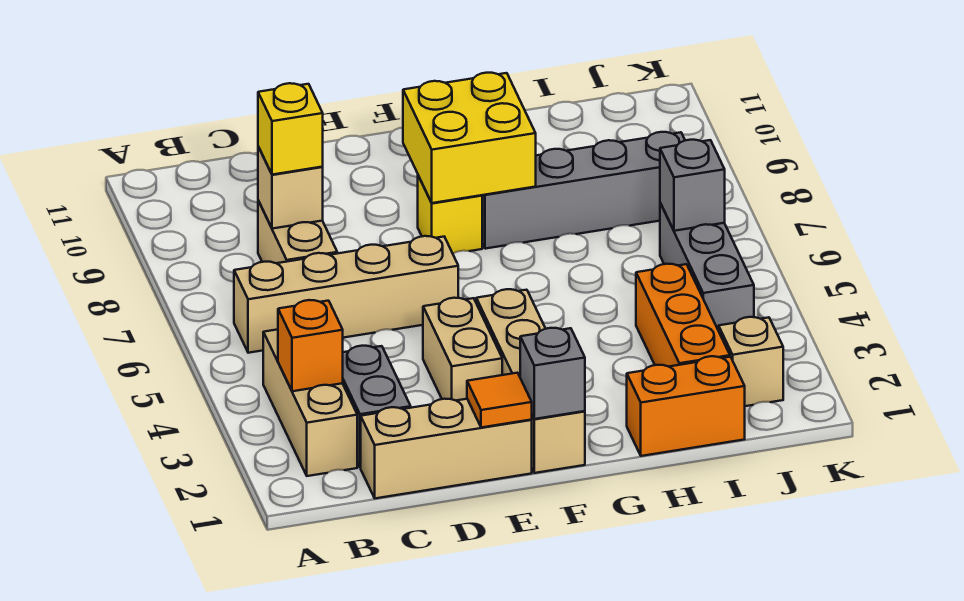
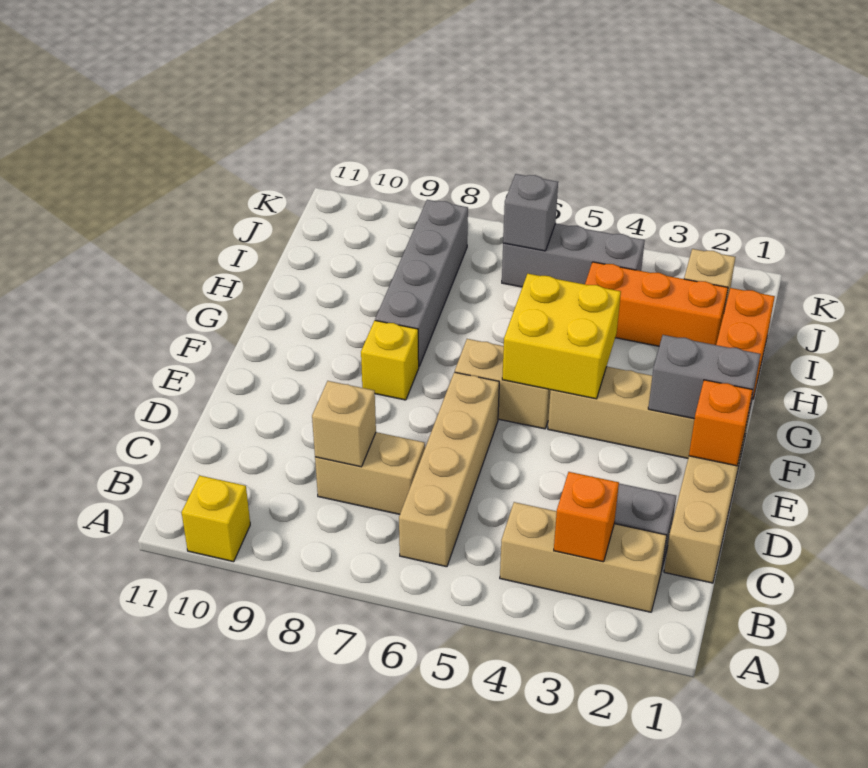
yellow brick C8 level 3 -> yellow brick A10 level 1
orange tile E1 level 2 -> orange brick E1 level 2
tan brick E3:E4 level 1 -> tan brick F5:F6 level 1
grey brick F1 level 2 -> grey brick F1:F2 level 2
yellow brick F8:G9 level 2 -> yellow brick F4:G5 level 2

